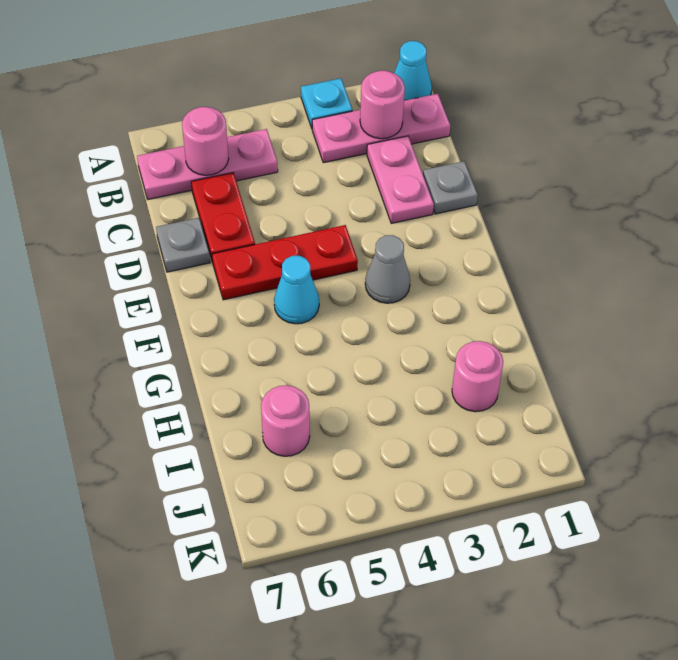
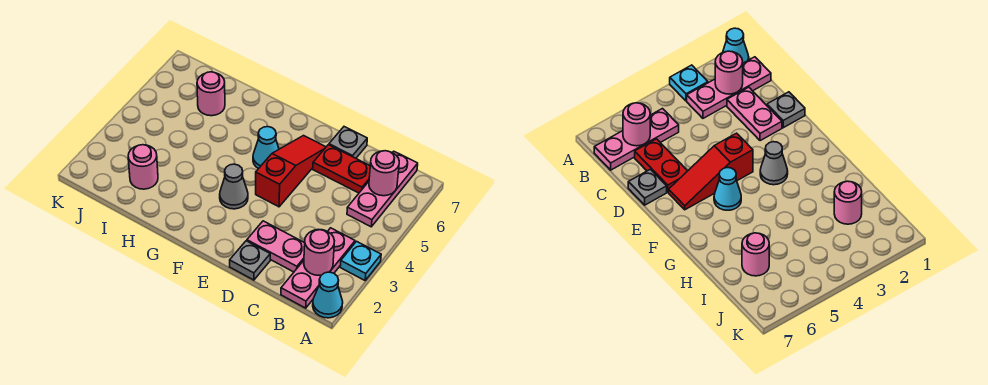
red plate E4:E6 level 1 -> red slope E4:E6 level 1 top 4

